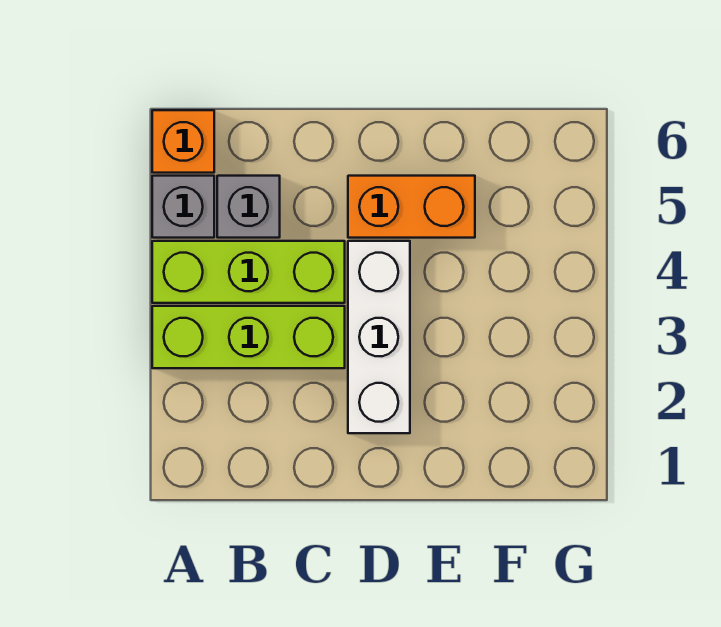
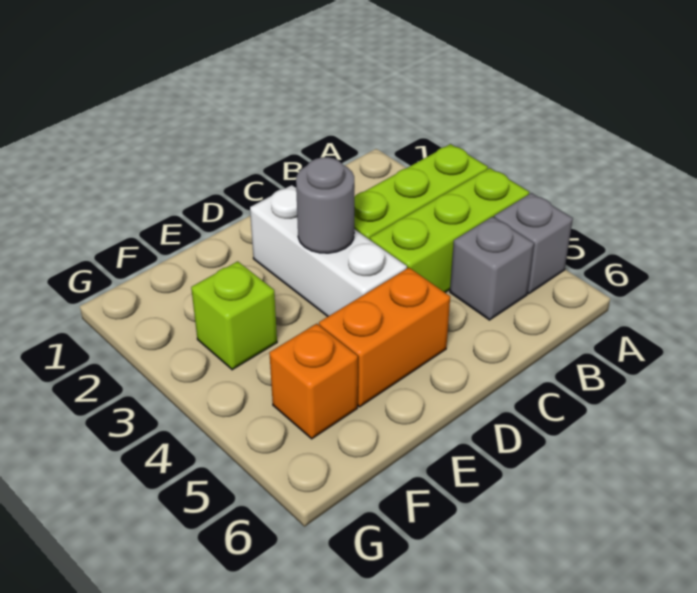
orange brick A6 level 1 -> orange brick F5 level 1
none -> grey round brick D3 level 2
none -> lime brick F3 level 1

